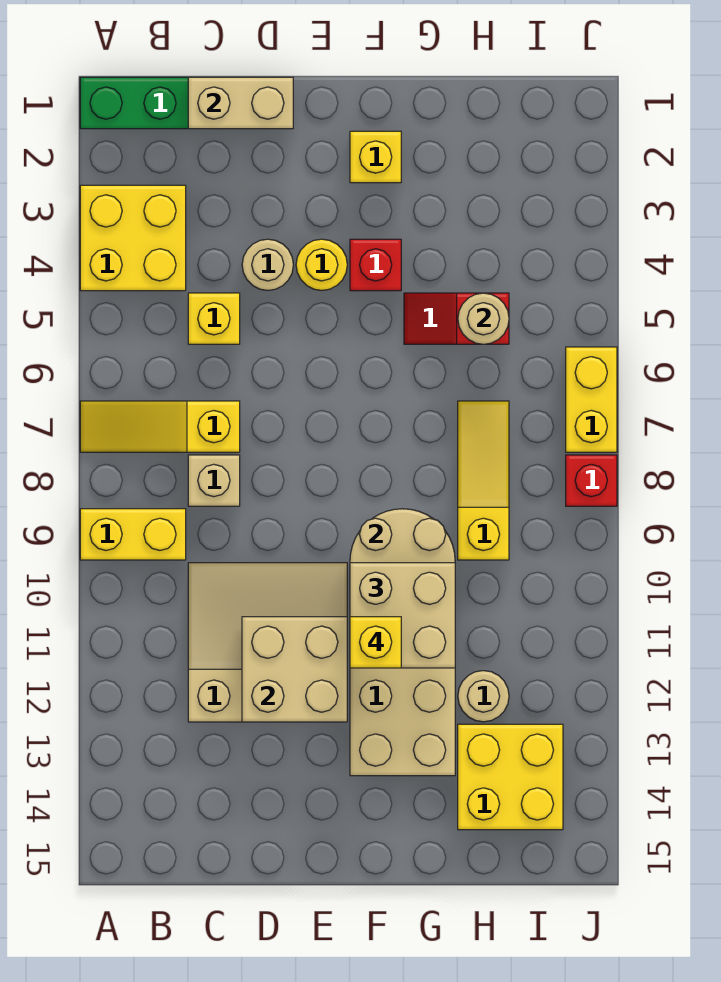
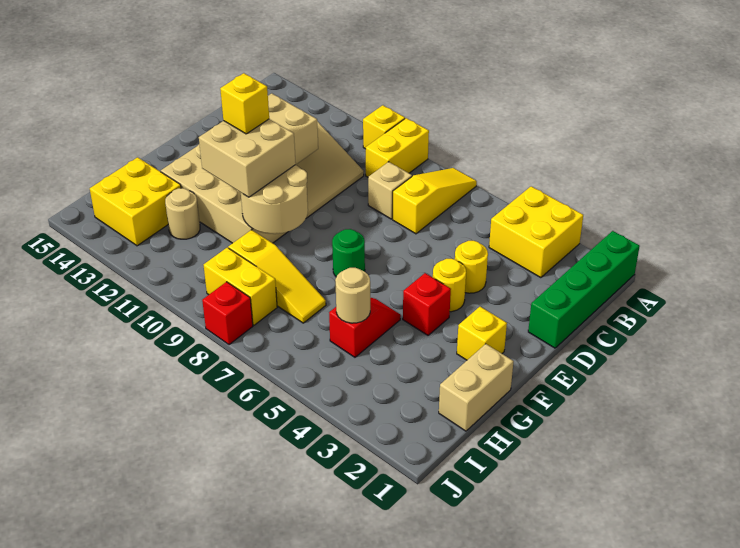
tan brick C1:D1 level 2 -> tan brick G1:H1 level 1
yellow brick C5 level 1 -> yellow brick A10 level 1
tan round brick D4 level 1 -> yellow round brick D4 level 1
none -> green round brick F7 level 1
yellow brick J6:J7 level 1 -> yellow brick I8:I9 level 1

